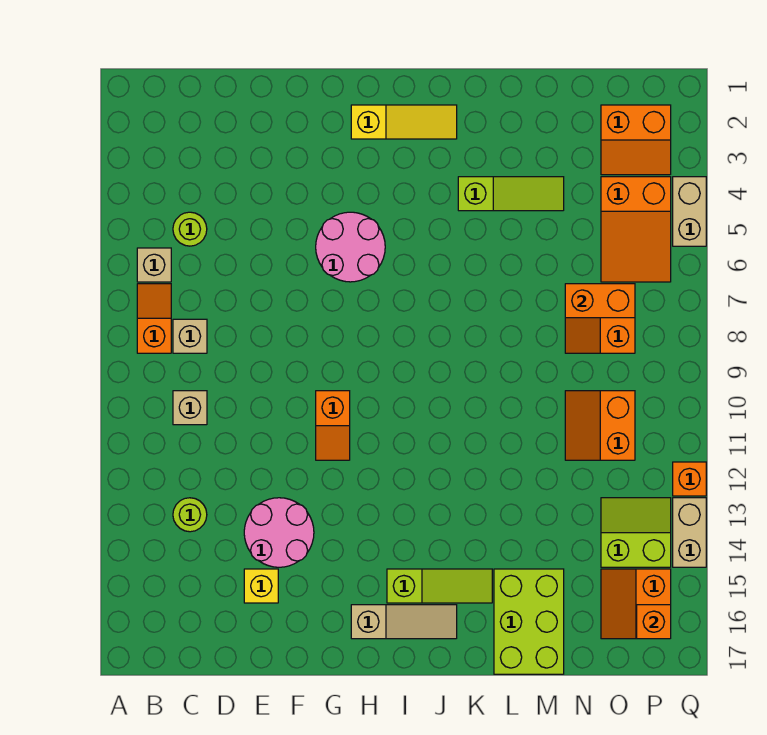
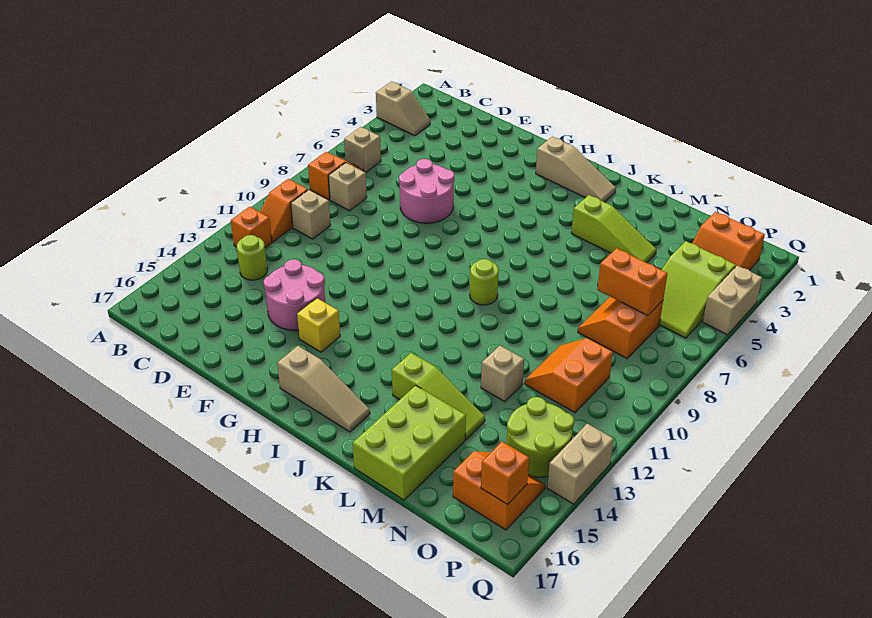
none -> tan slope A3:B3 level 1 top A
lime round brick C5 level 1 -> lime round brick J9 level 1
yellow brick E15 level 1 -> yellow brick G14 level 1
pink round brick G5:H6 level 1 -> pink round brick E6:F7 level 1
orange slope G10:G11 level 1 top 10 -> orange slope B10:B11 level 1 top 10
yellow slope H2:J2 level 1 top H -> tan slope H2:J2 level 1 top H
lime slope I15:K15 level 1 top I -> lime slope K14:M14 level 1 top K
none -> tan brick M12 level 1
orange slope O4:P6 level 1 top 4 -> lime slope O4:P6 level 1 top 4
lime slope O13:P14 level 1 top 14 -> lime round brick O13:P14 level 1
orange slope O15:P16 level 1 top P -> orange slope O15:P16 level 1 top 16
orange brick Q12 level 1 -> orange brick B12 level 1

